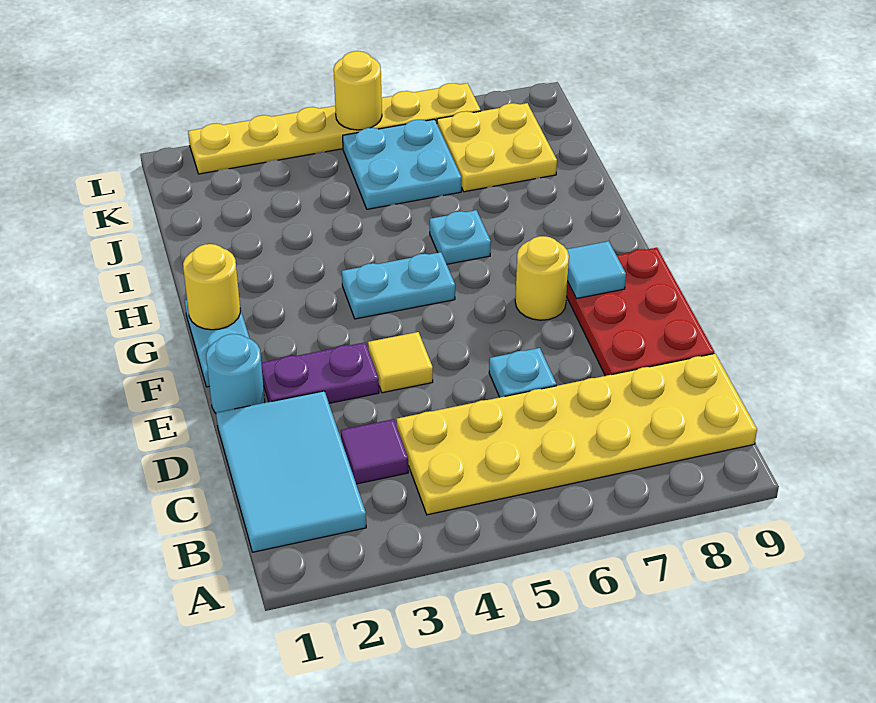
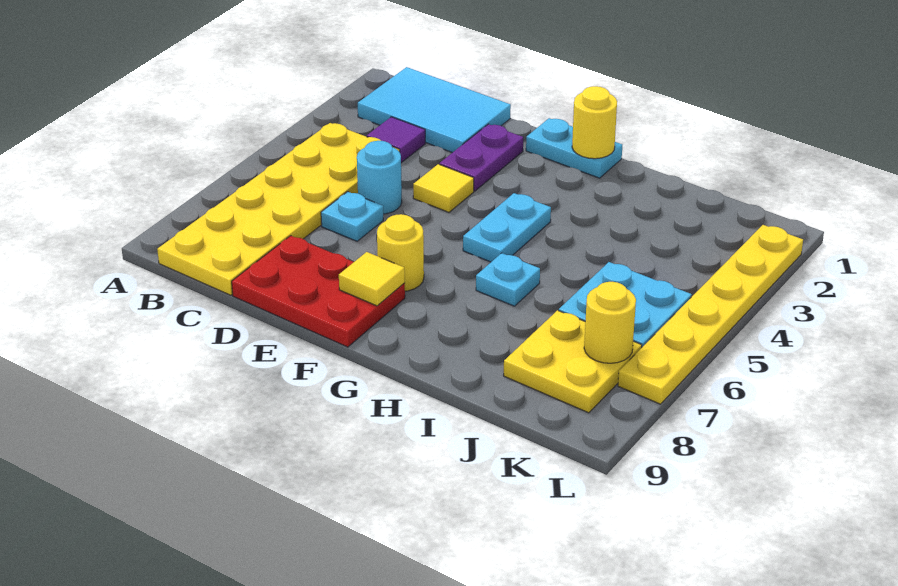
cyan round brick E1 level 1 -> cyan round brick D5 level 1
cyan tile F8 level 2 -> yellow tile F8 level 2
yellow round brick L5 level 2 -> yellow round brick K7 level 2

